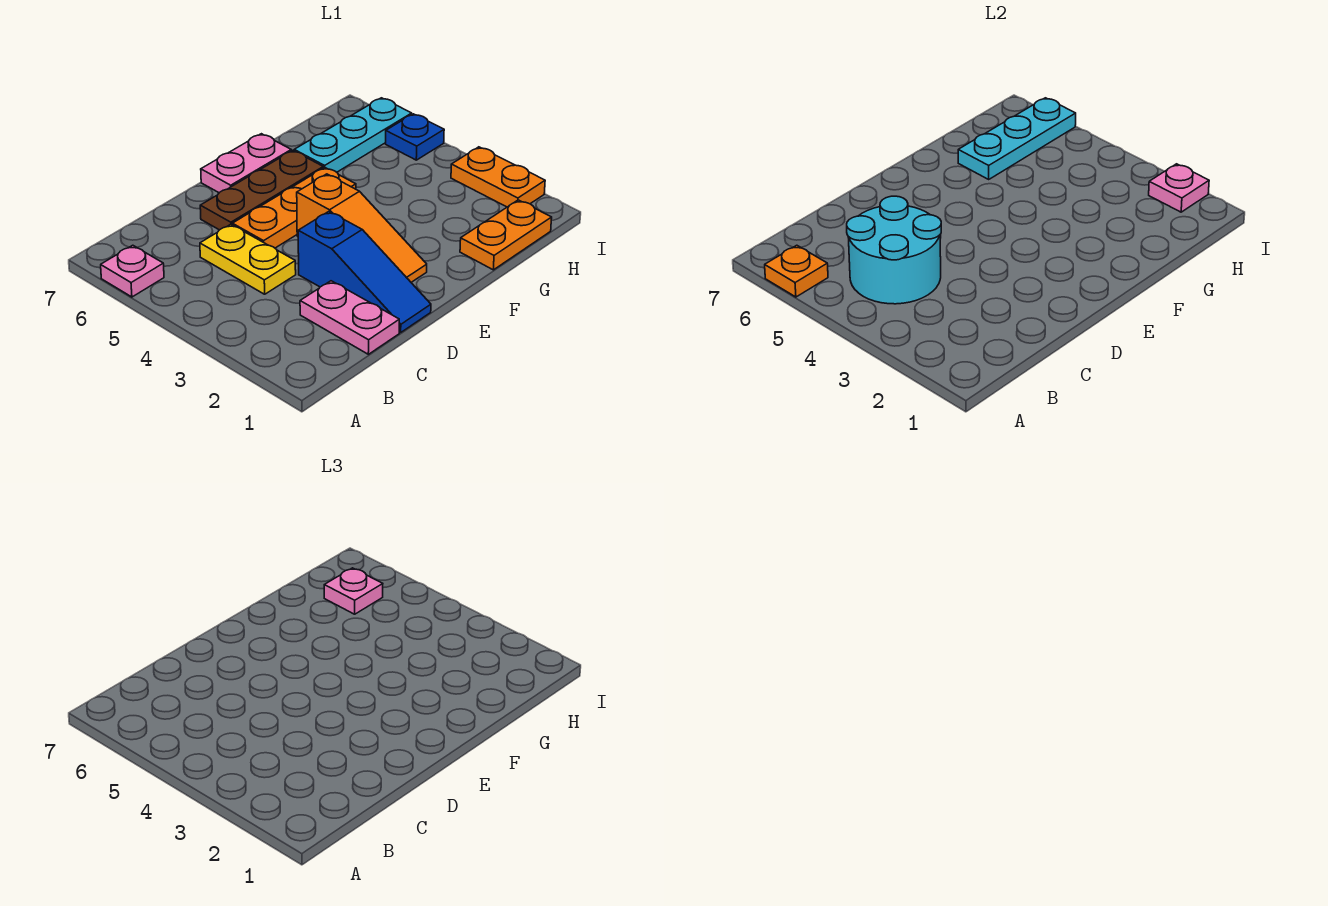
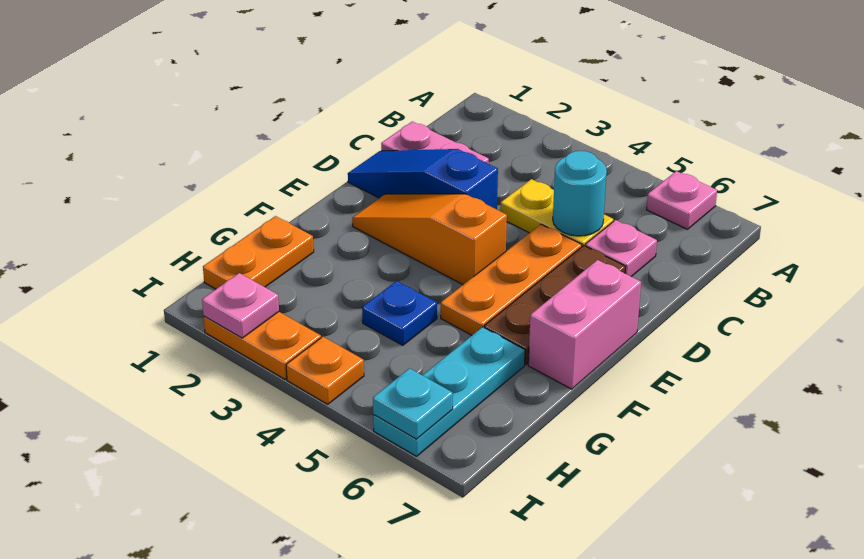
orange plate A6 level 2 -> orange plate I4 level 1
cyan round brick B4:C5 level 2 -> cyan round brick C5 level 2
pink plate E7:F7 level 1 -> pink brick E7:F7 level 1
cyan plate G6:I6 level 2 -> cyan plate I6 level 2
pink plate H6 level 3 -> pink plate C6 level 1
blue plate I5 level 1 -> blue plate G4 level 1

